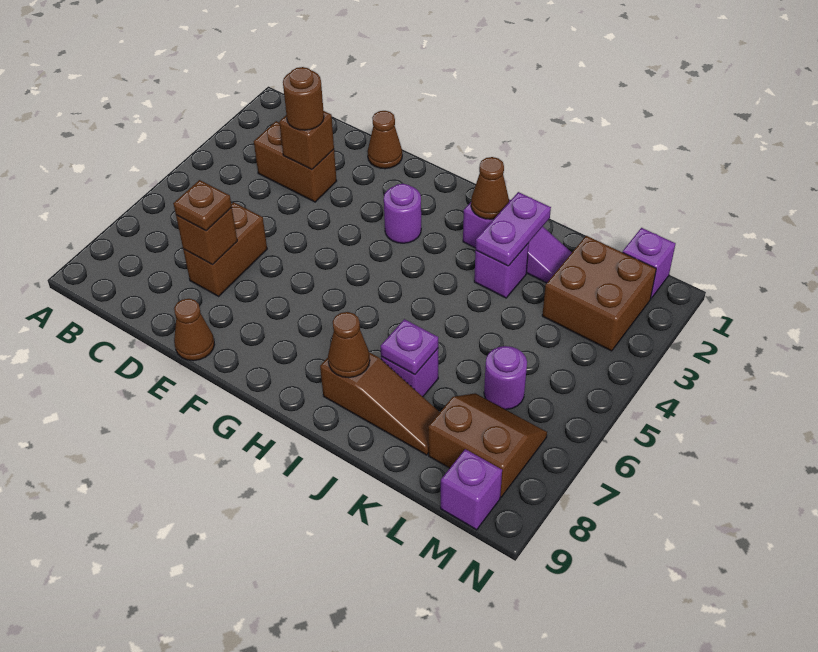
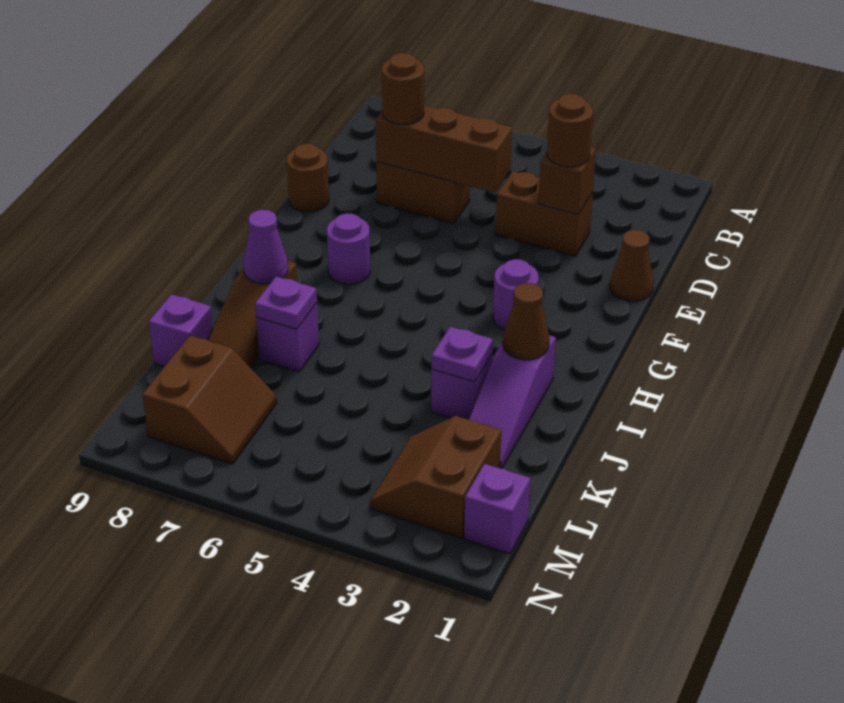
brown brick C3:D3 level 1 -> brown brick D3:D4 level 1
brown brick D7 level 2 -> brown brick D5:D7 level 2
brown plate D7 level 3 -> brown round brick D7 level 3
brown cone E9 level 1 -> brown round brick E9 level 1
brown cone I8 level 2 -> purple cone I8 level 2
purple plate J2:J3 level 2 -> purple plate J3 level 2
brown brick L2:M3 level 1 -> brown slope L2:M3 level 1 top 2
purple round brick L6 level 1 -> purple round brick G7 level 1
purple brick M9 level 1 -> purple brick K9 level 1

